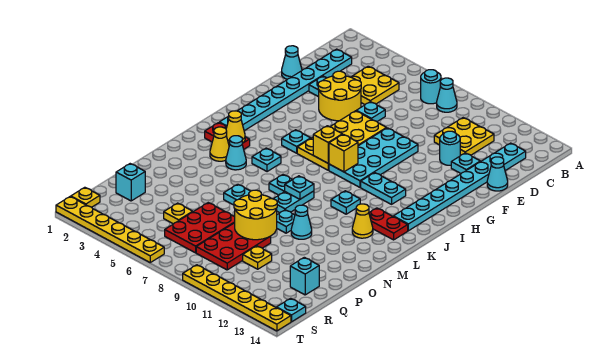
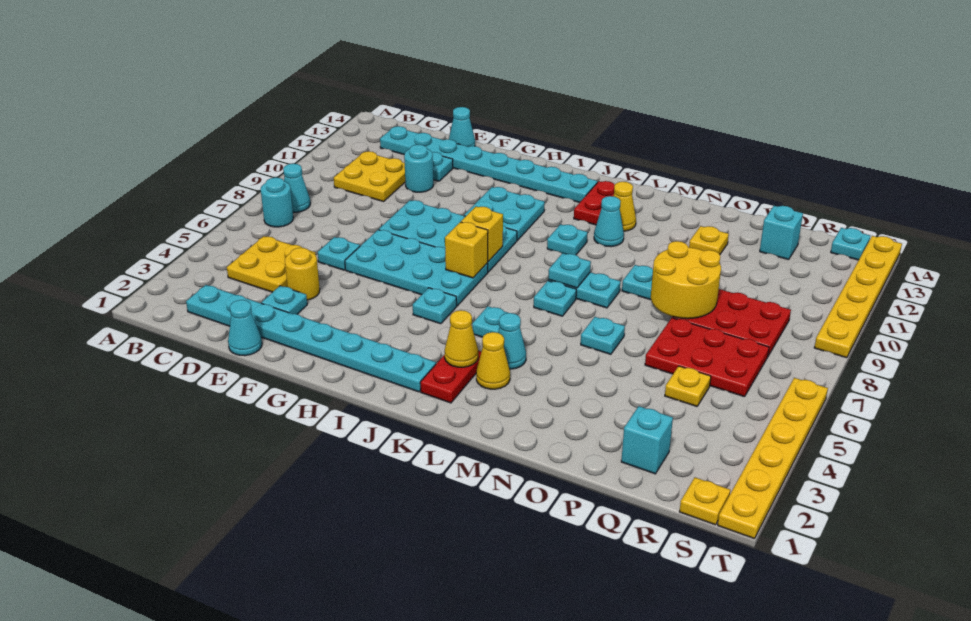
yellow round brick E4:F5 level 1 -> yellow round brick E4 level 1
yellow plate F6:I7 level 1 -> cyan plate F6:I7 level 1
cyan plate I10:I11 level 1 -> cyan plate H10:I11 level 1
cyan cone N10 level 1 -> cyan cone L11 level 1
yellow plate Q10 level 1 -> yellow plate O12 level 1

